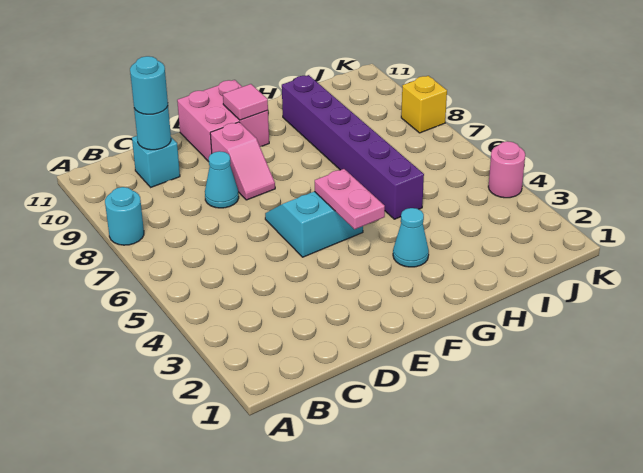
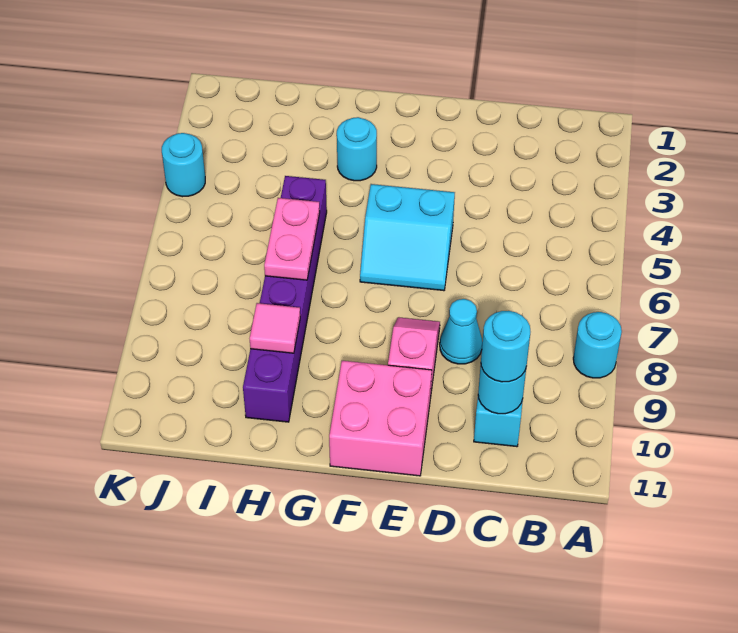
pink plate F4:F5 level 2 -> pink plate H6:H7 level 2
pink tile F10 level 2 -> pink tile H9 level 2
cyan cone G3 level 1 -> cyan round brick G3 level 1
pink round brick K4 level 1 -> cyan round brick K4 level 1
yellow brick K8 level 1 -> none

